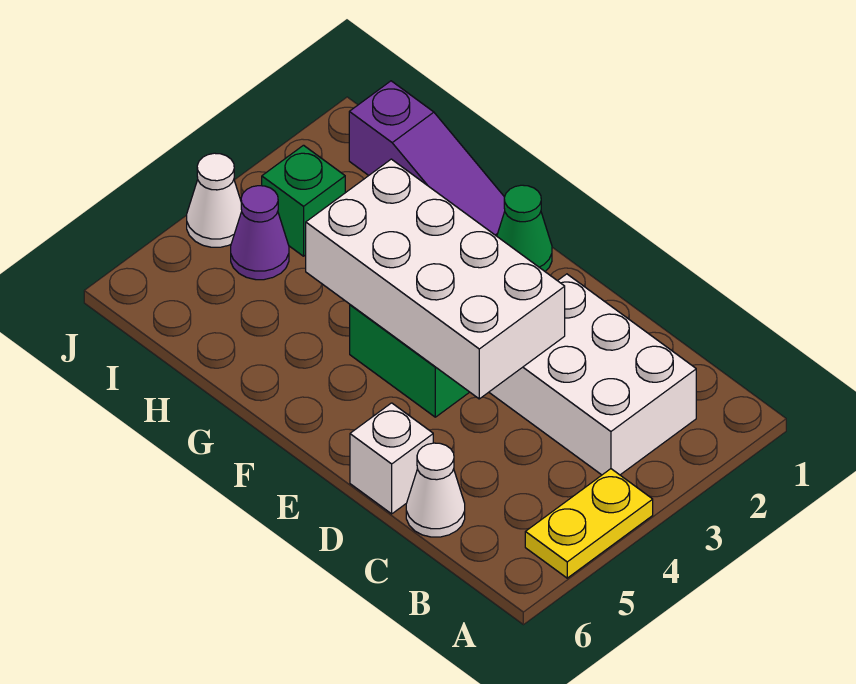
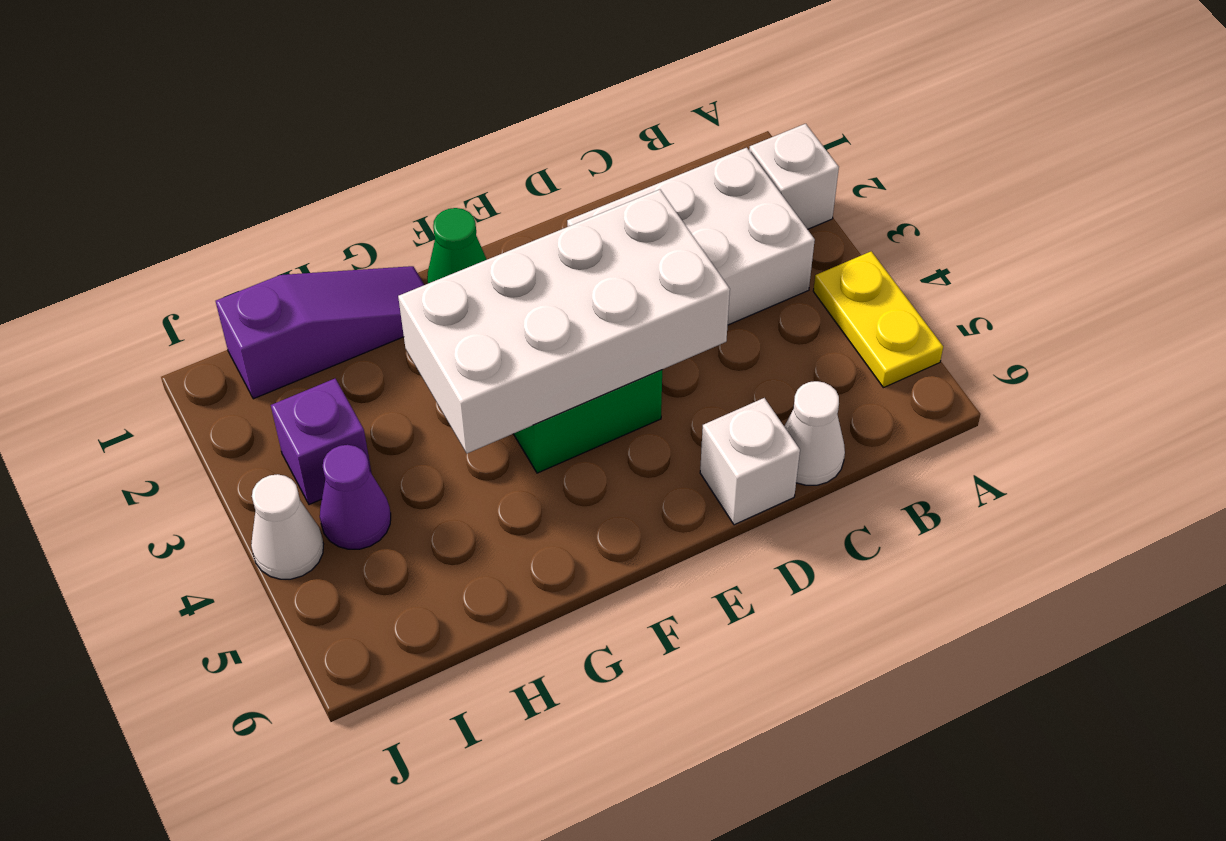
none -> white brick A2 level 1
green brick I3 level 1 -> purple brick I3 level 1

